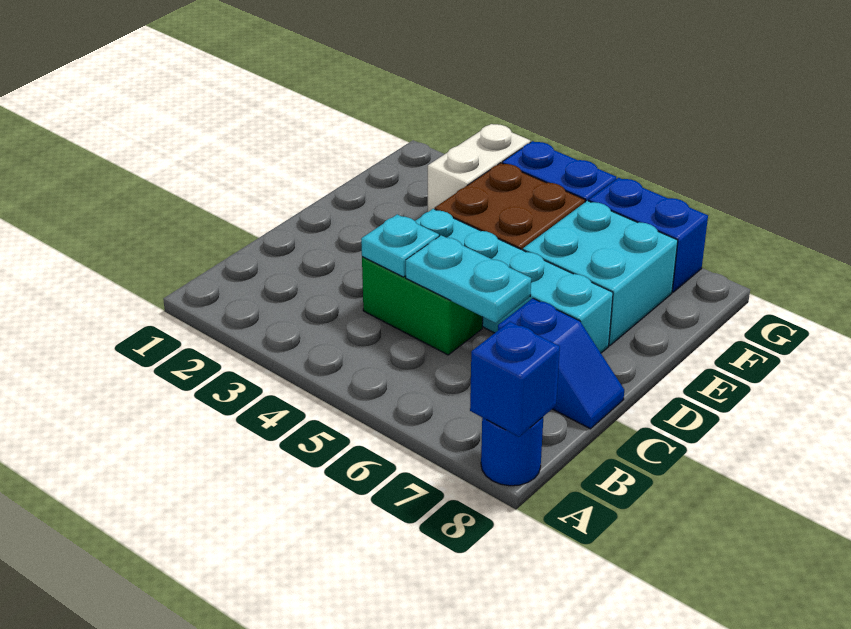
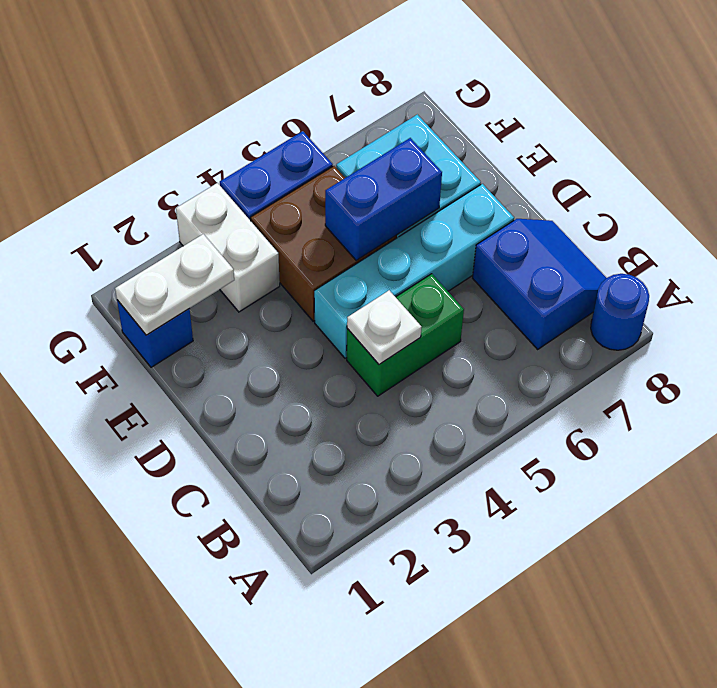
blue brick A8 level 2 -> blue brick F1 level 1
cyan plate C4 level 2 -> white plate C4 level 2
cyan plate C5:C6 level 2 -> none
blue slope C7:C8 level 1 top 7 -> blue slope B7:C8 level 1 top 7
none -> white plate F1:F2 level 2
blue brick G6:G7 level 1 -> blue brick E5:E6 level 2

